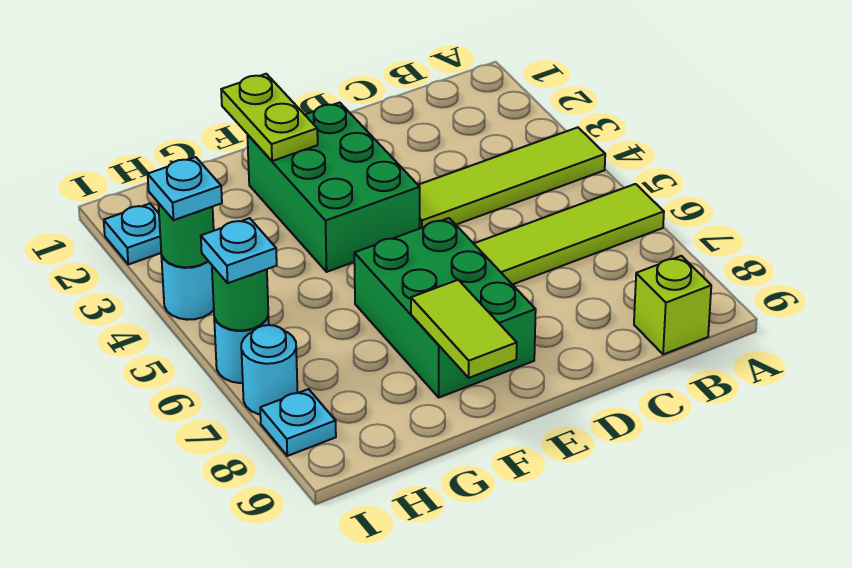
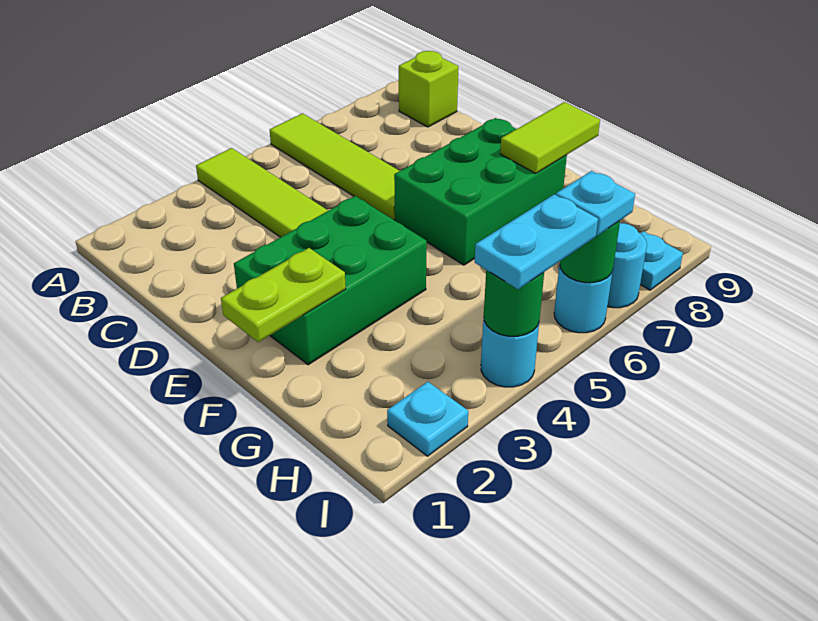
cyan plate I4 level 3 -> cyan plate I4:I5 level 3

